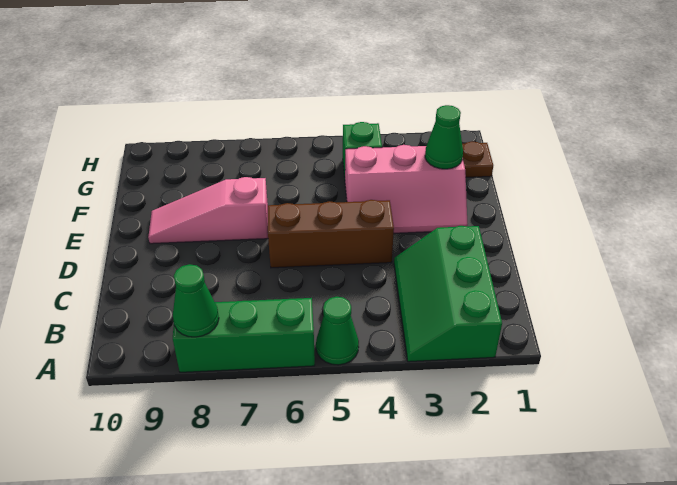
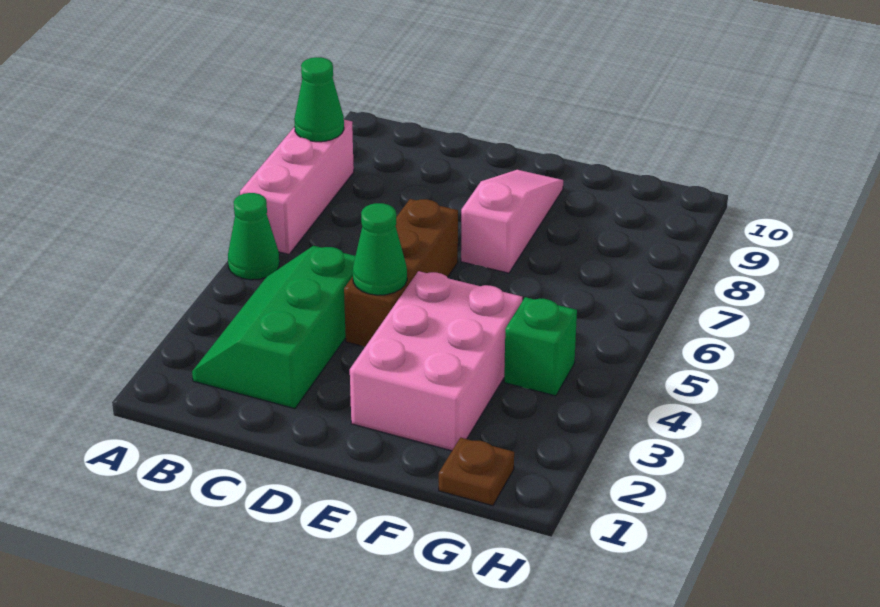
green slope A2:C3 level 1 top 2 -> green slope B2:C4 level 1 top C
green brick A6:A8 level 1 -> pink brick A6:A8 level 1
pink slope E2:F4 level 1 top F -> pink brick E2:F4 level 1
green cone F2 level 2 -> green cone D4 level 2

